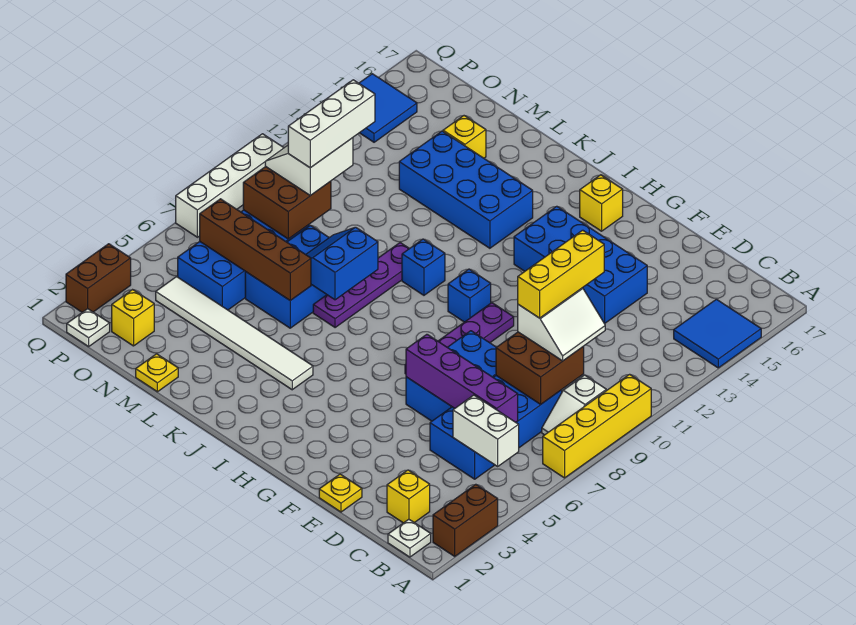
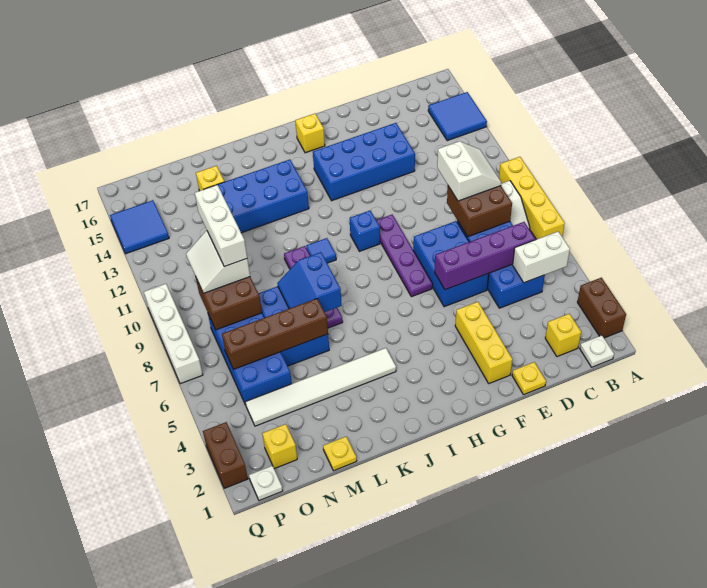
yellow brick D9:D11 level 4 -> yellow brick F2:F4 level 1
blue brick J10 level 1 -> blue tile J10 level 1

